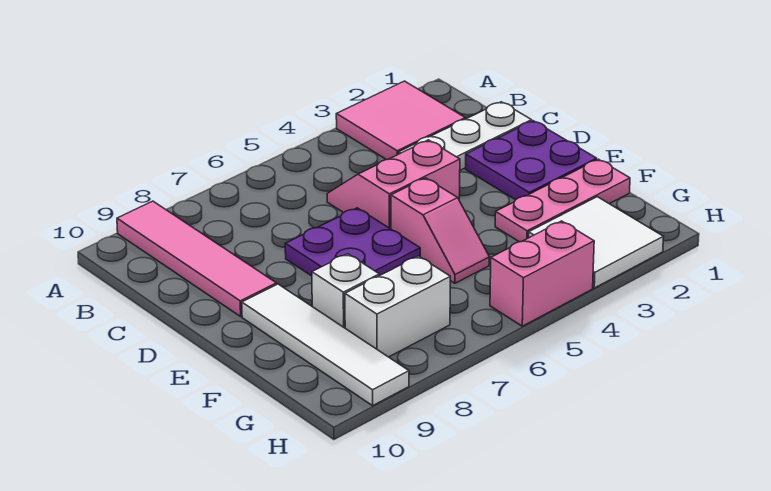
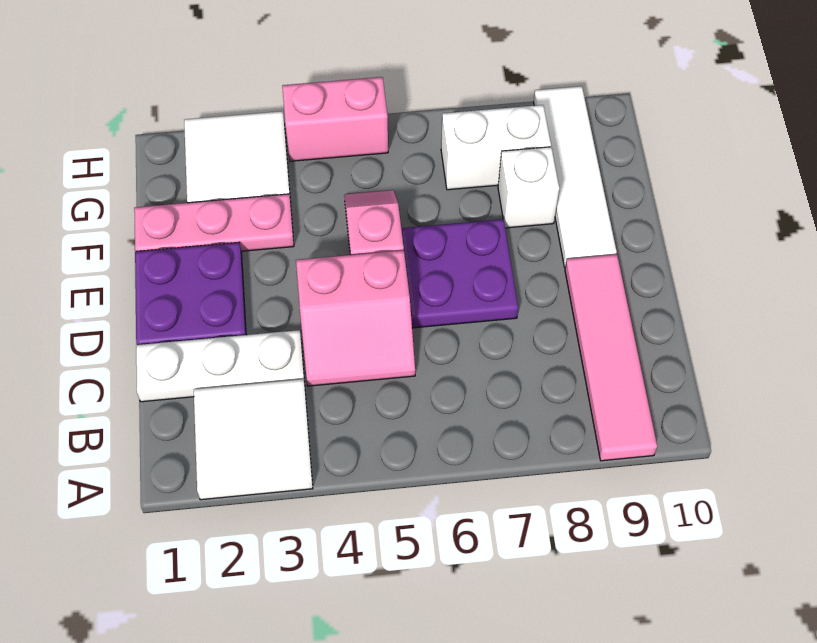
pink tile A2:B3 level 1 -> white tile A2:B3 level 1

